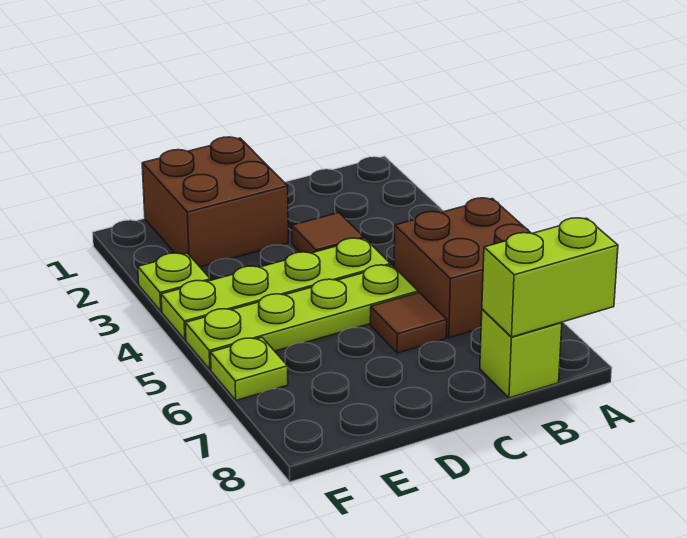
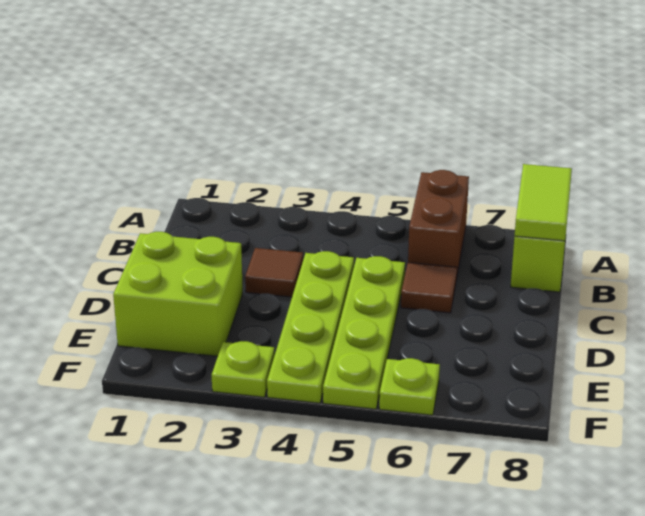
brown brick A5:B6 level 1 -> brown brick A6:B6 level 1
lime brick A8:B8 level 2 -> lime tile A8:B8 level 2
brown brick D1:E2 level 1 -> lime brick D1:E2 level 1

